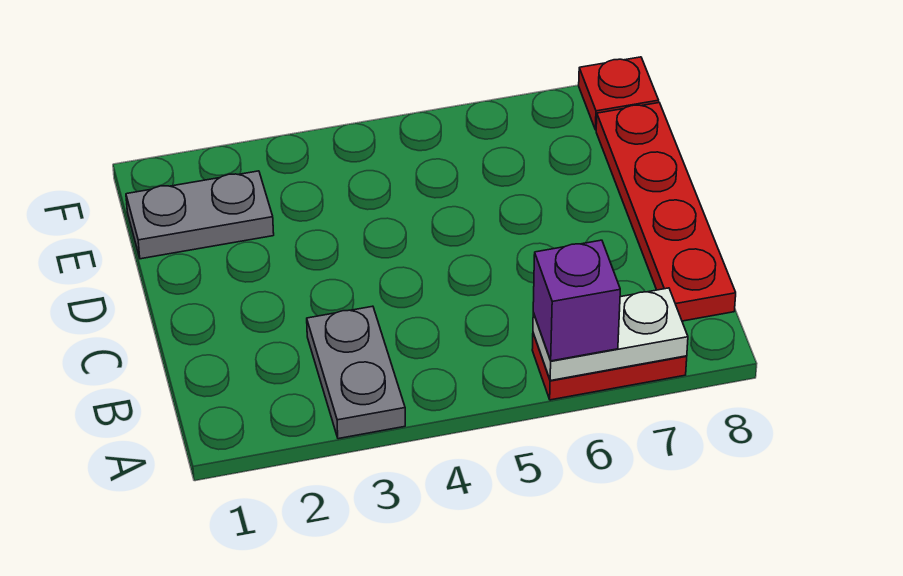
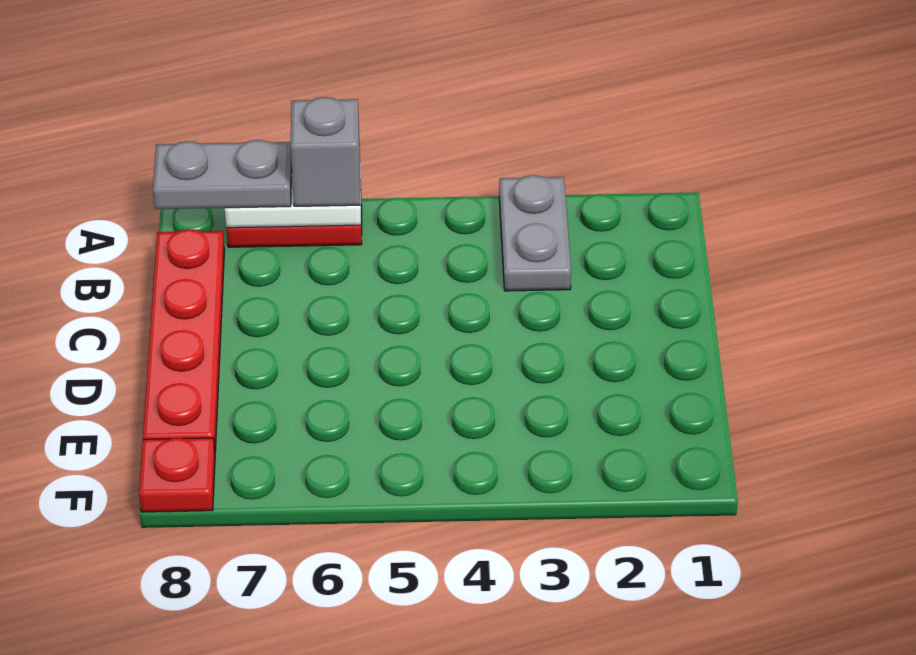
purple brick A6 level 3 -> grey brick A6 level 3
grey plate E1:E2 level 1 -> grey plate A7:A8 level 3

